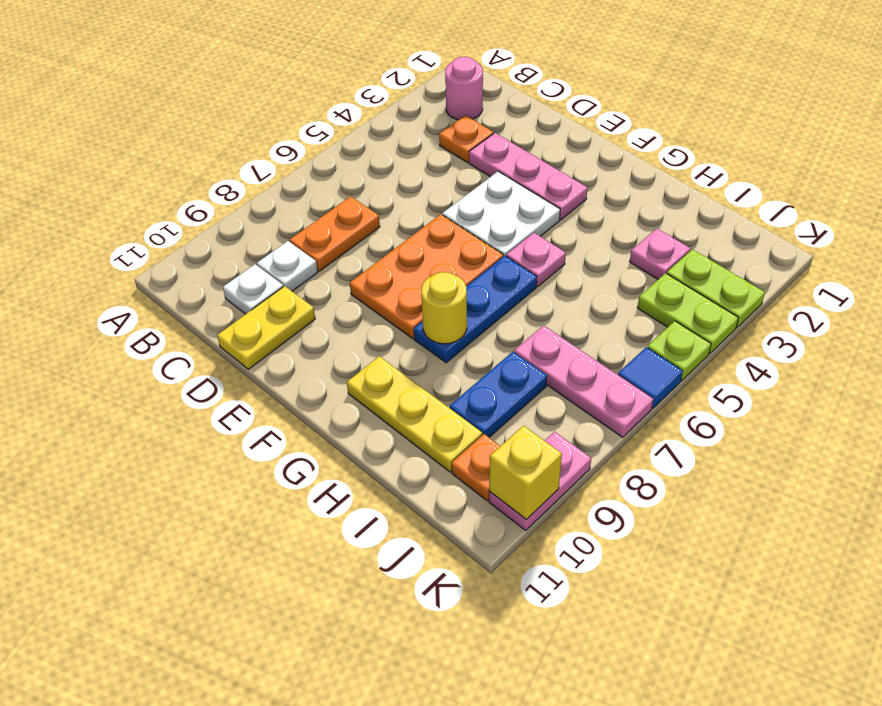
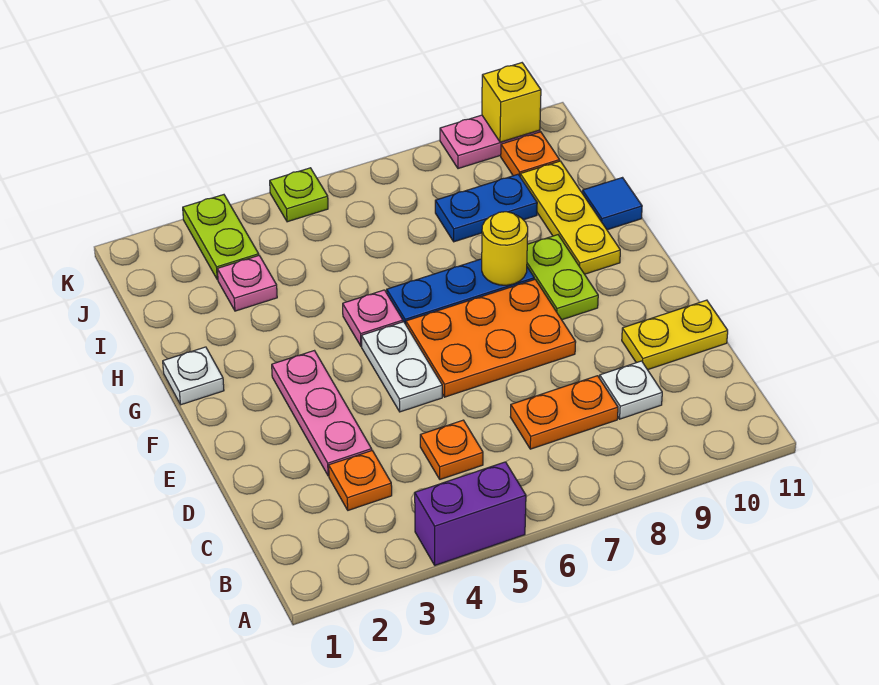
none -> purple brick A4:A5 level 1
pink round brick B2 level 1 -> none
none -> orange plate C5 level 1
white plate C10 level 1 -> white plate G1 level 1
white plate E4:F5 level 1 -> white plate E5:F5 level 1
pink plate I7:K7 level 1 -> none
lime plate J4:K4 level 1 -> lime plate F9:G9 level 1
blue tile K6 level 1 -> blue tile H11 level 1

